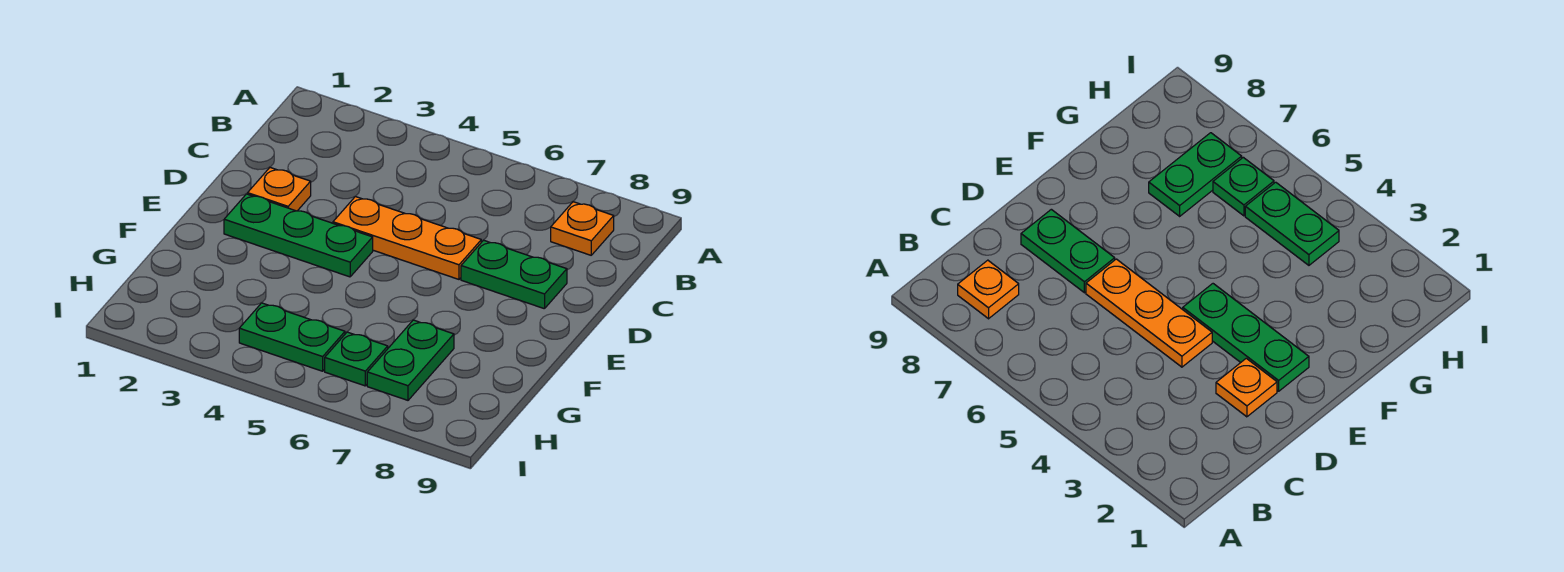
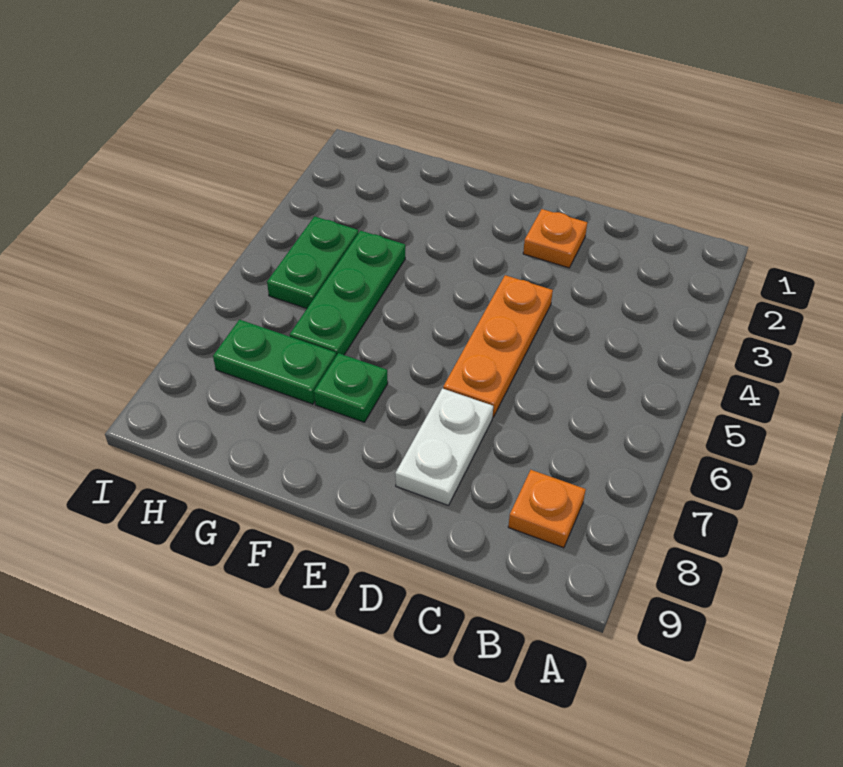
green plate D7:D8 level 1 -> white plate D7:D8 level 1
green plate E2:E4 level 1 -> green plate G4:G6 level 1
green plate H6 level 1 -> green plate F7 level 1

